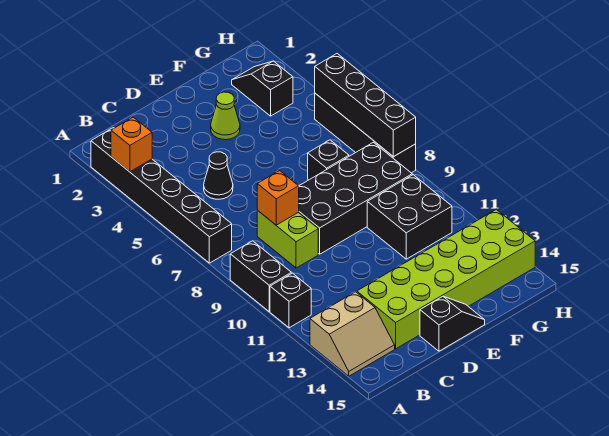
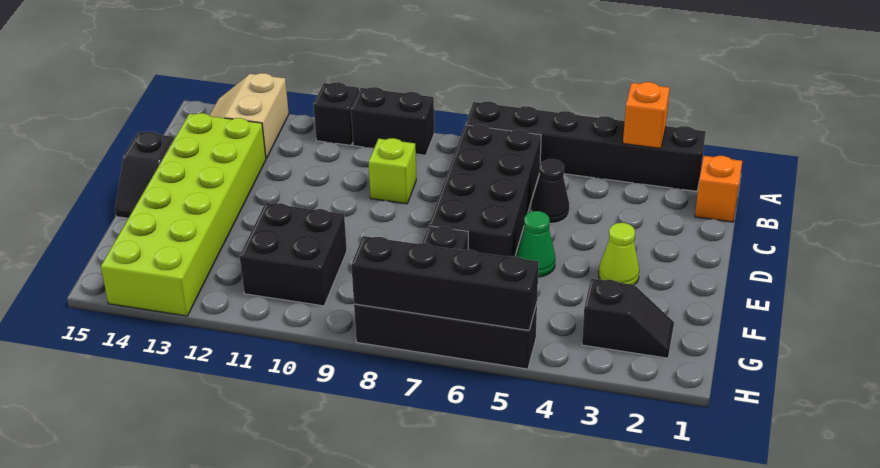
lime brick C8:C9 level 1 -> lime brick C9 level 1
orange brick C8 level 2 -> orange brick B1 level 1
black brick D8:G9 level 1 -> black brick B6:E7 level 1
none -> green cone E5 level 1

